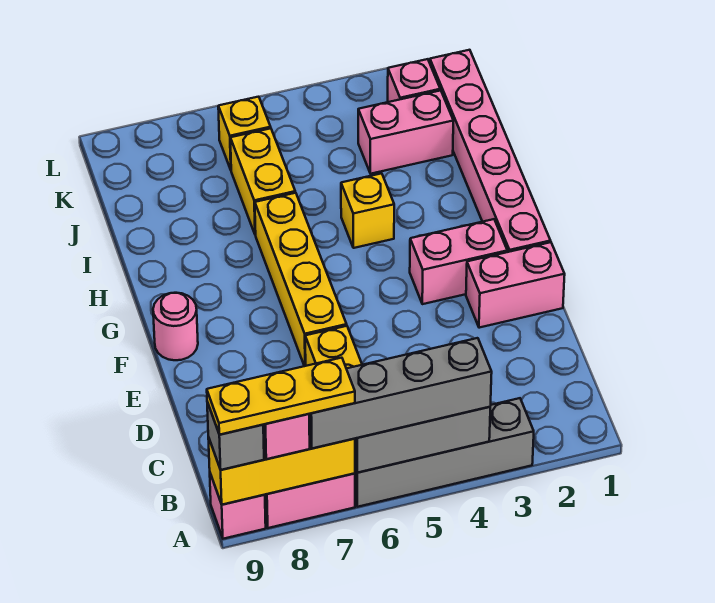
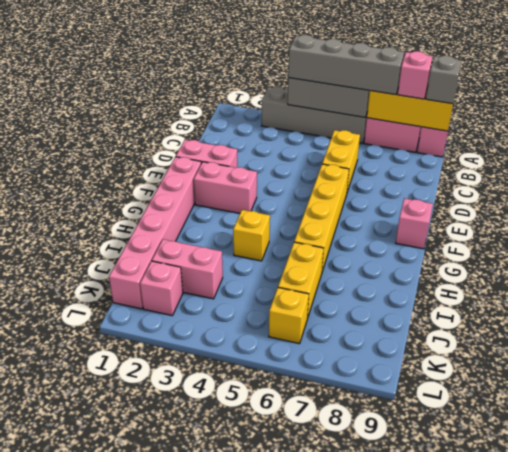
yellow plate A7:A9 level 4 -> none
pink round brick F9 level 1 -> pink brick F9 level 1

